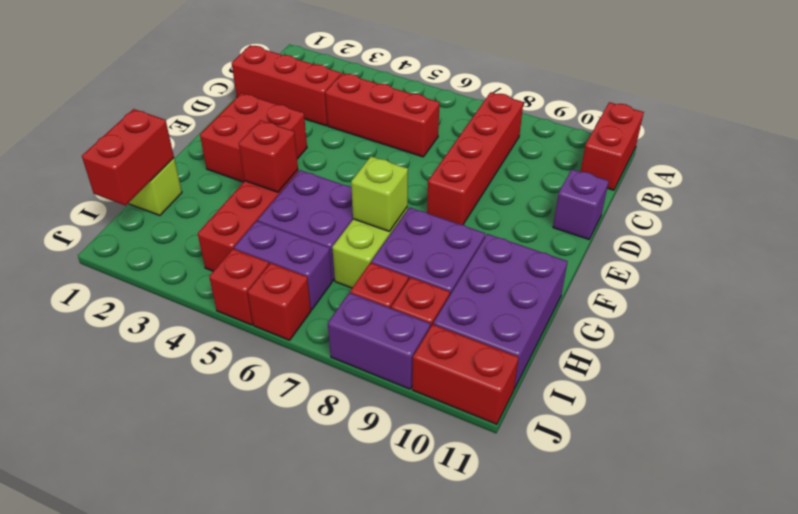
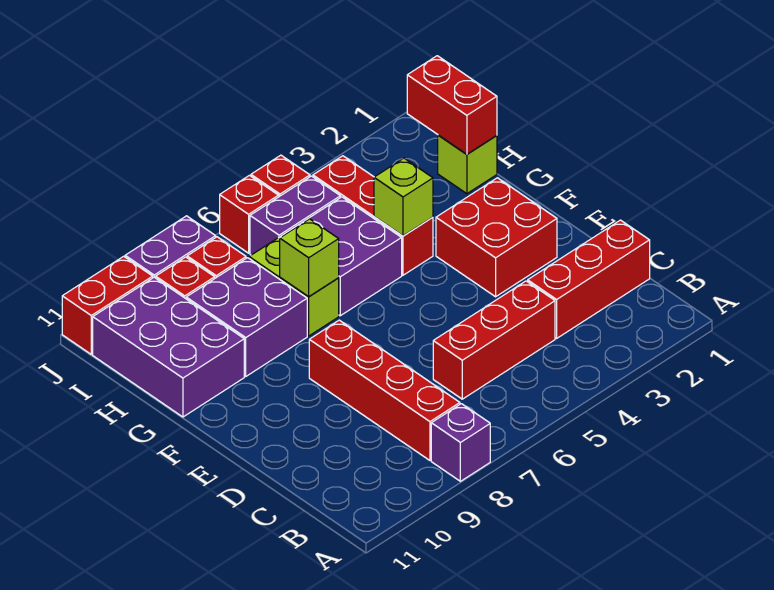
red brick A11:B11 level 1 -> none
purple brick D11 level 1 -> purple brick A8 level 1
red brick G4 level 2 -> lime brick G4 level 2

